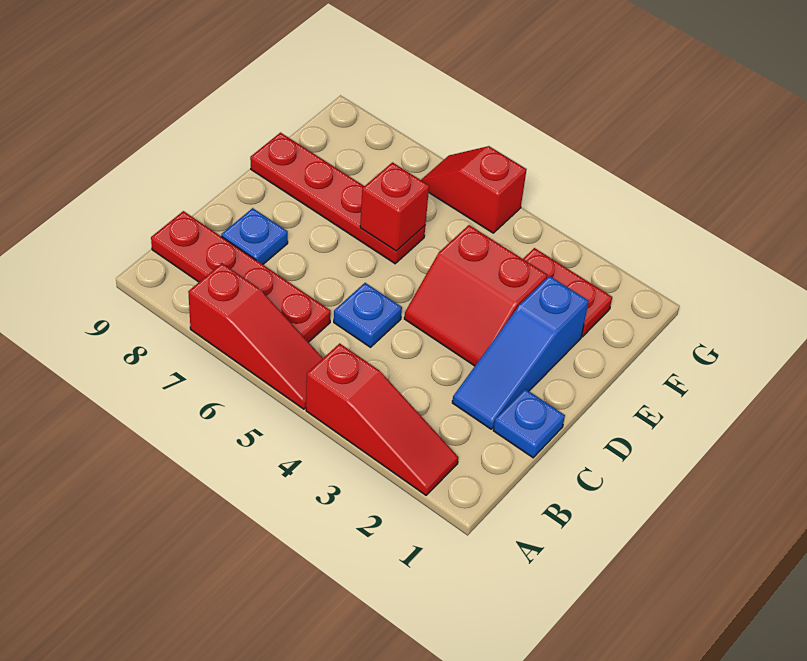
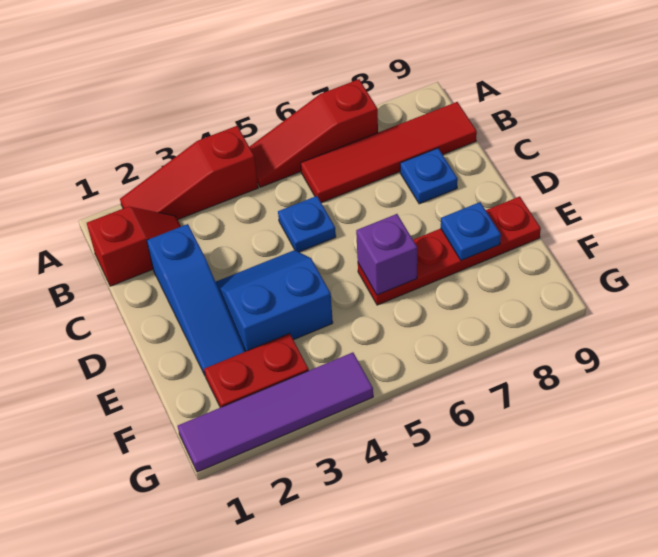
red plate B6:B9 level 1 -> red tile B6:B9 level 1
blue plate C1 level 1 -> blue plate E8 level 2
blue slope C2:E2 level 1 top E -> blue slope C2:E2 level 1 top C
red slope D3:E4 level 1 top E -> blue slope D3:E4 level 1 top E
red brick E6 level 2 -> purple brick E6 level 2
none -> purple tile G1:G4 level 1
red slope G5:G6 level 1 top 5 -> red slope B1:B2 level 1 top 1

